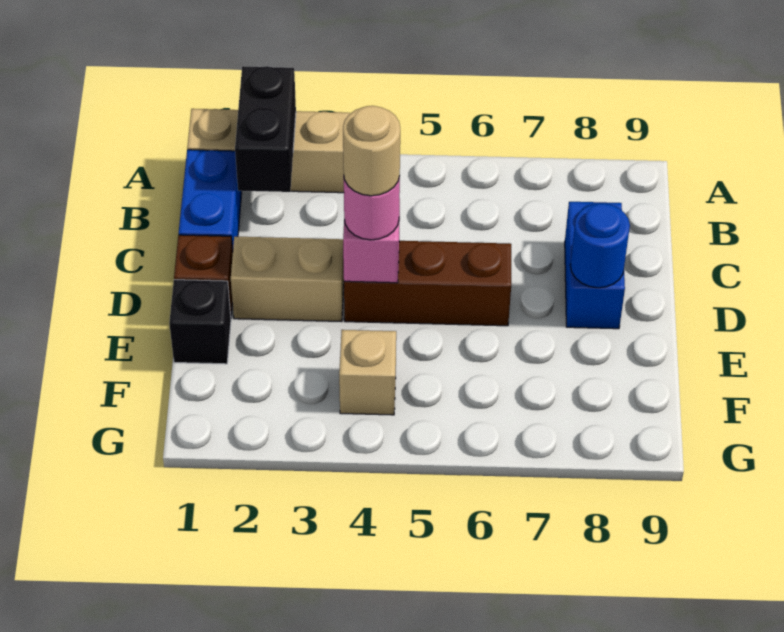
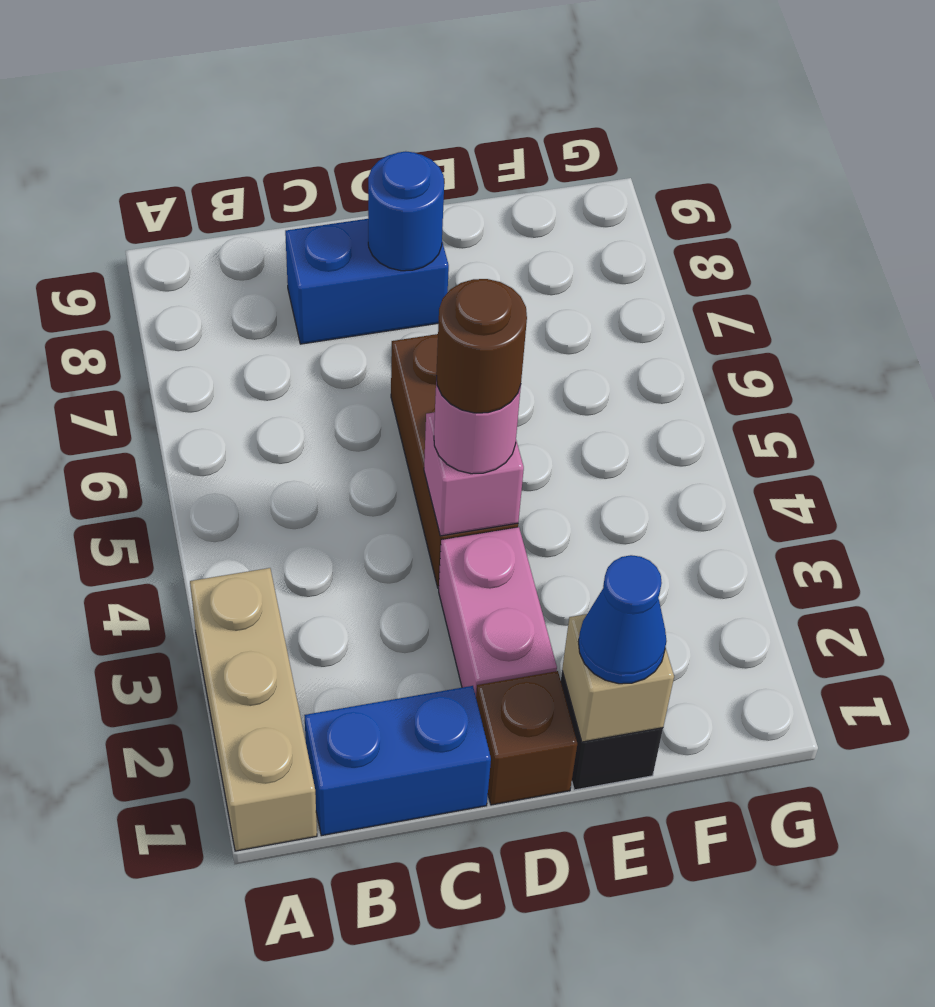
black brick A2:B2 level 2 -> none
tan brick D2:D3 level 1 -> pink brick D2:D3 level 1
tan round brick D4 level 4 -> brown round brick D4 level 4
none -> blue cone E1 level 3
tan brick F4 level 1 -> tan brick E1 level 2

